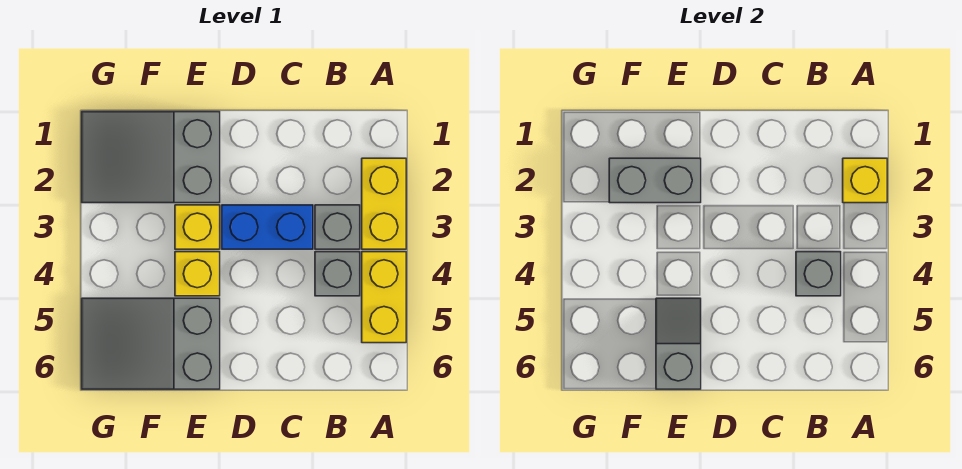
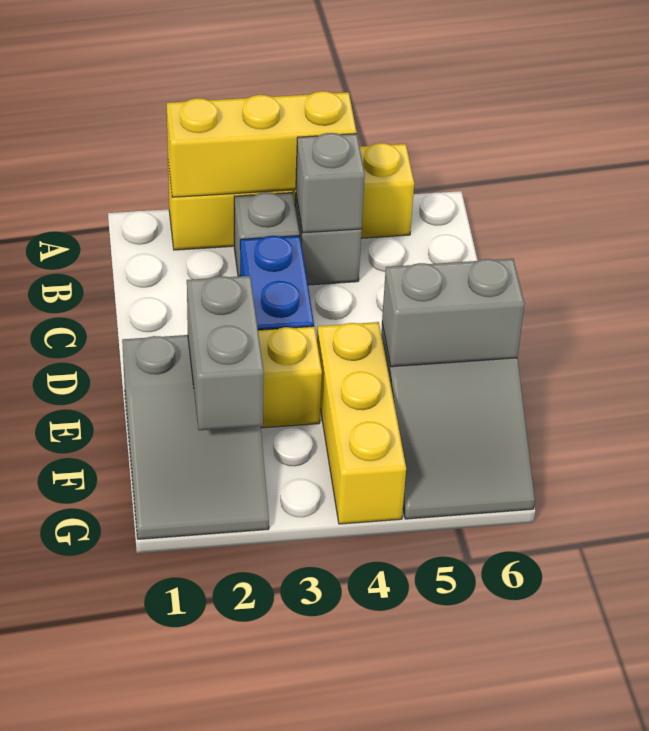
yellow brick A2 level 2 -> yellow brick A2:A4 level 2
yellow brick E4 level 1 -> yellow brick E4:G4 level 1
grey slope E5:E6 level 2 top 6 -> grey brick E5:E6 level 2

